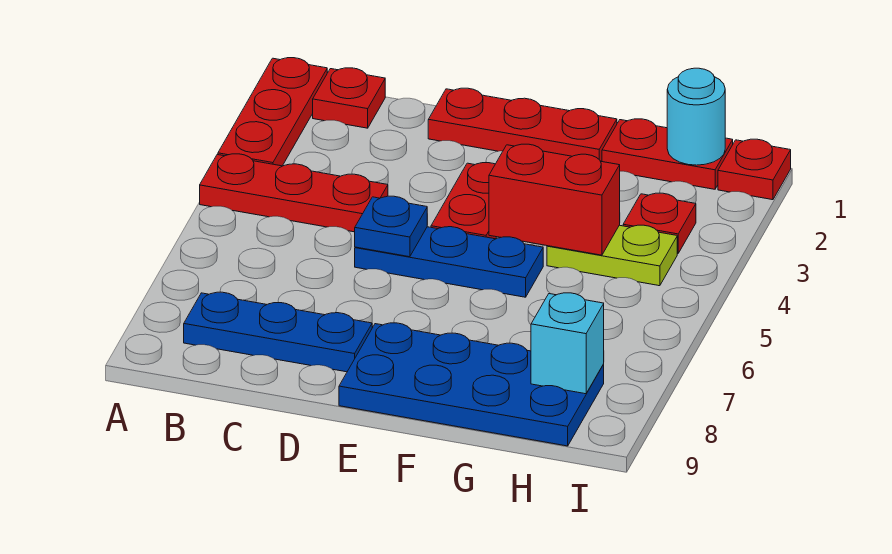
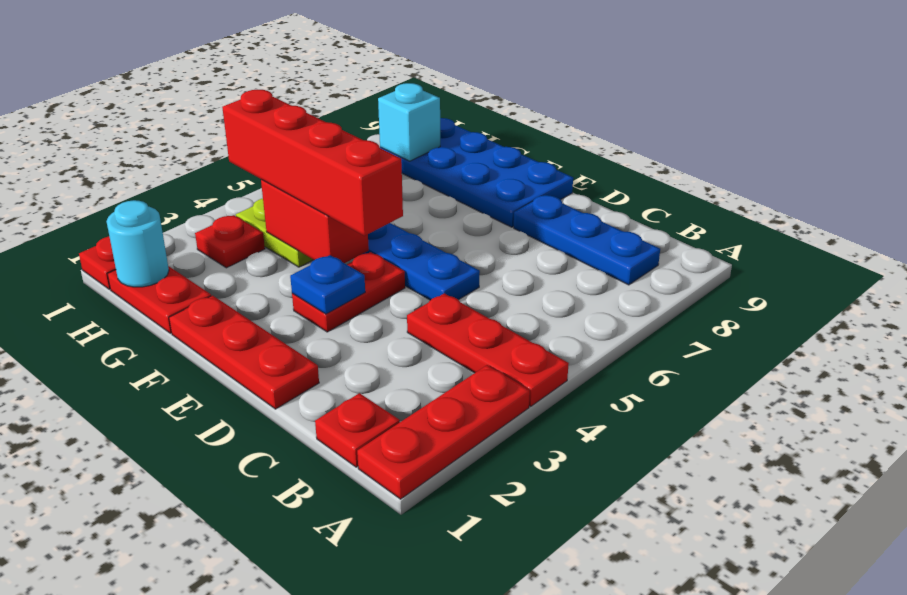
blue plate D5 level 2 -> blue plate E3 level 2
none -> red brick E4:H4 level 3

